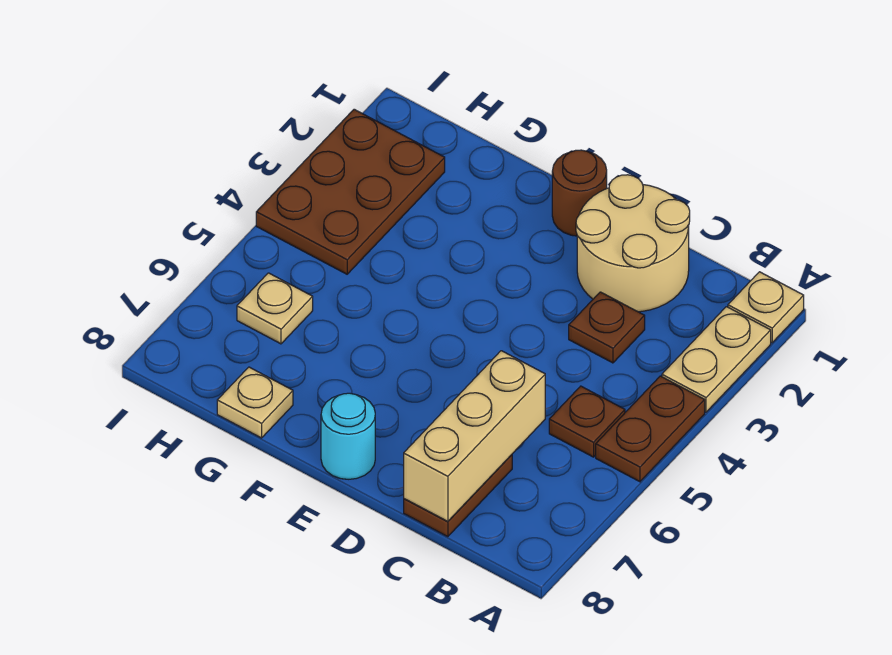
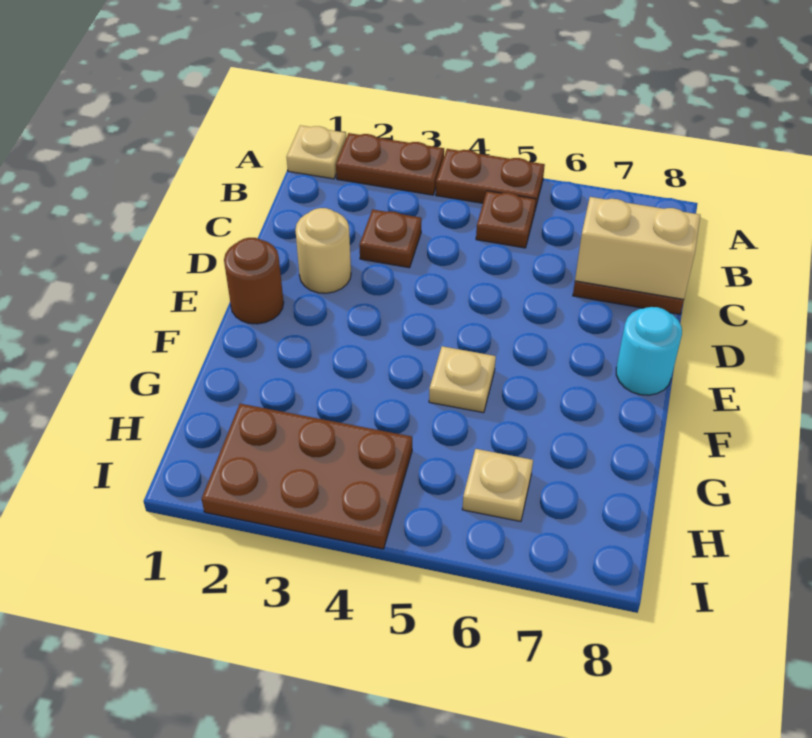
tan plate A2:A3 level 1 -> brown plate A2:A3 level 1
tan round brick C1:D2 level 1 -> tan round brick D2 level 1
tan brick C6:C8 level 2 -> tan brick C7:C8 level 2
tan plate G8 level 1 -> tan plate F5 level 1

